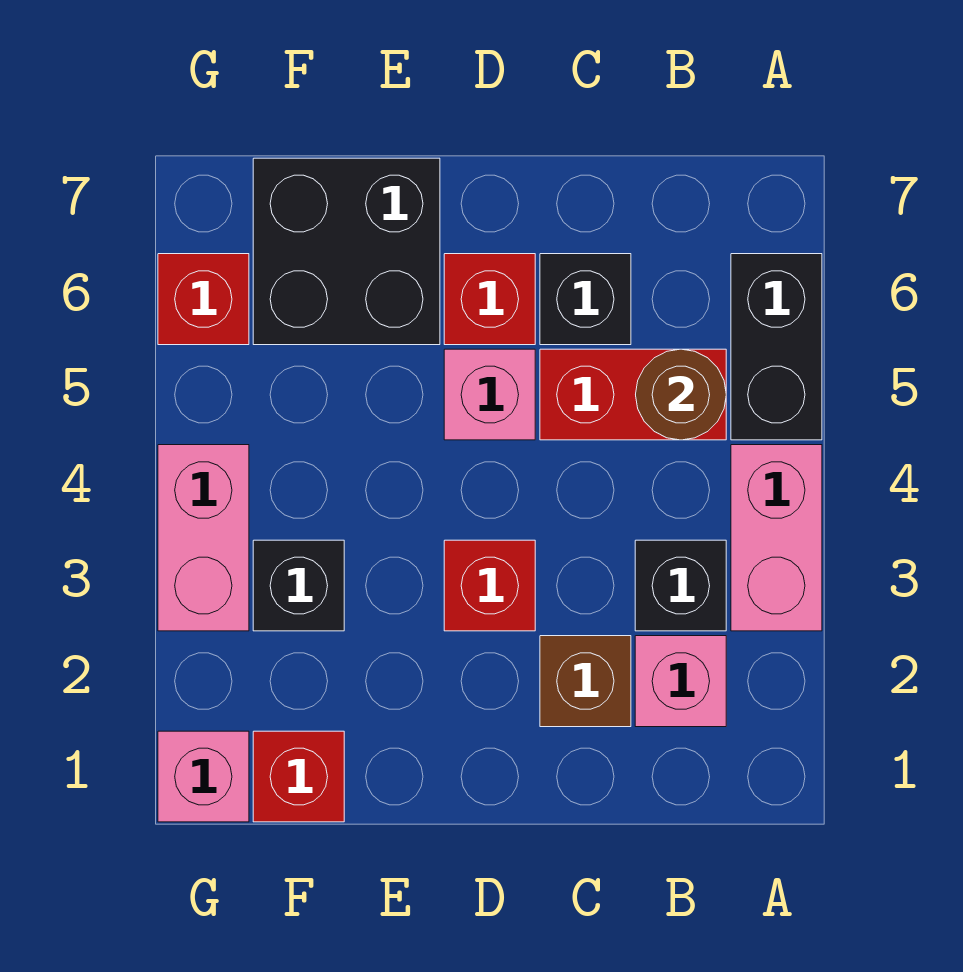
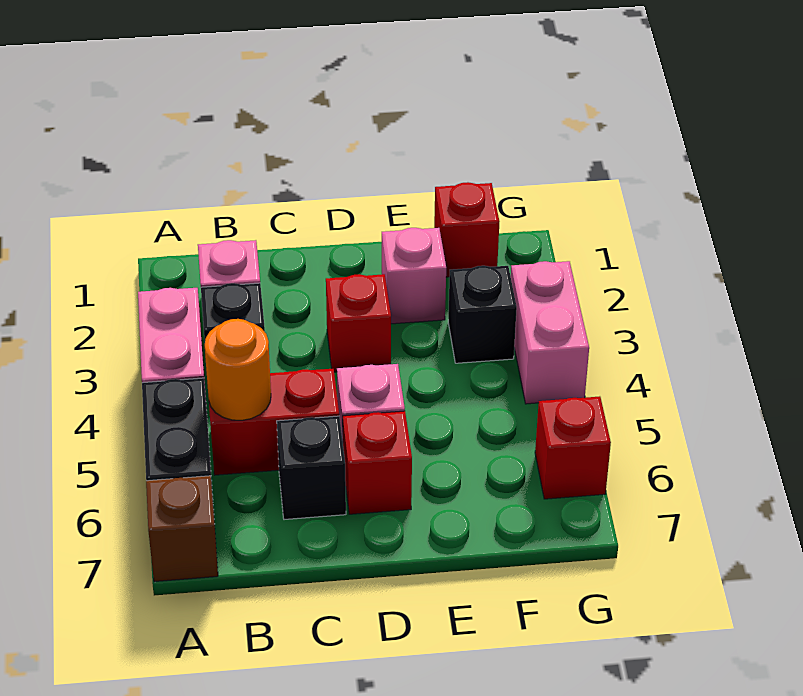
brown round brick B5 level 2 -> orange round brick B5 level 2
brown brick C2 level 1 -> brown brick A7 level 1
black brick E6:F7 level 1 -> none
pink brick G1 level 1 -> pink brick E2 level 1

